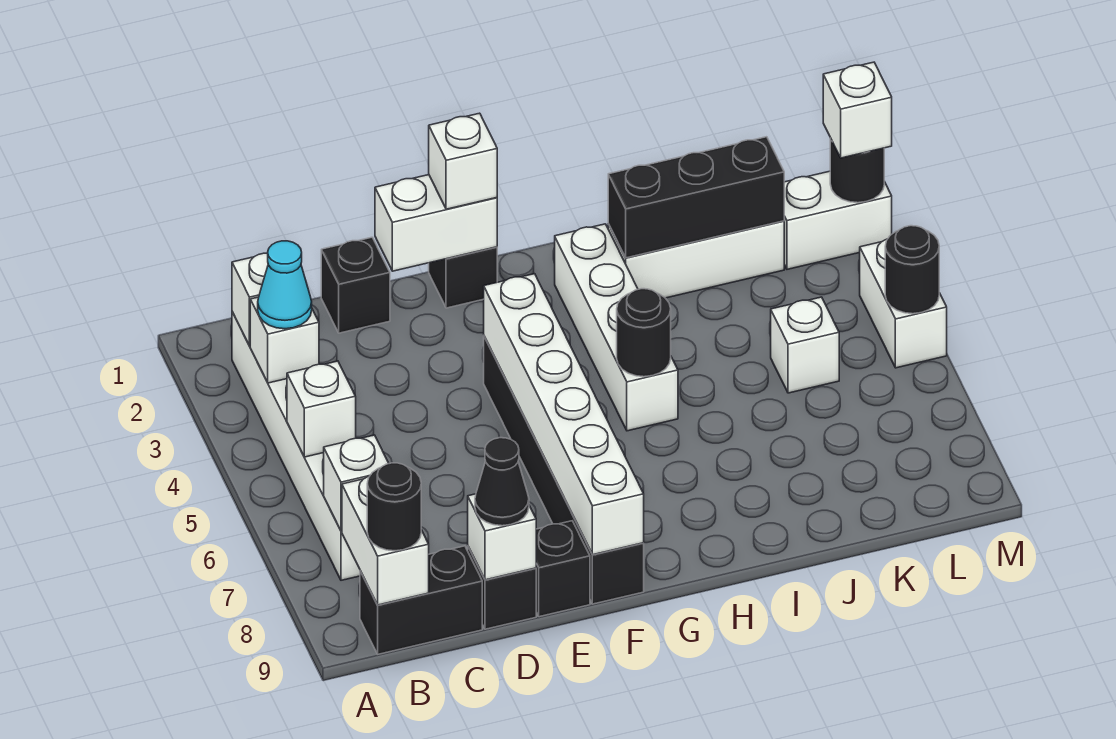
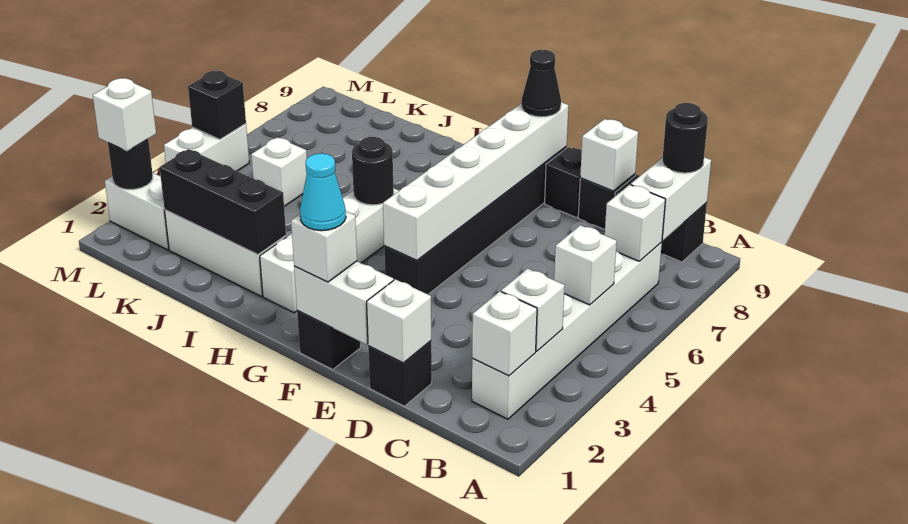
cyan cone B3 level 3 -> cyan cone F1 level 4
none -> white brick D1 level 2
black cone D9 level 3 -> black cone F9 level 3
black round brick M5 level 2 -> black brick M5 level 2

